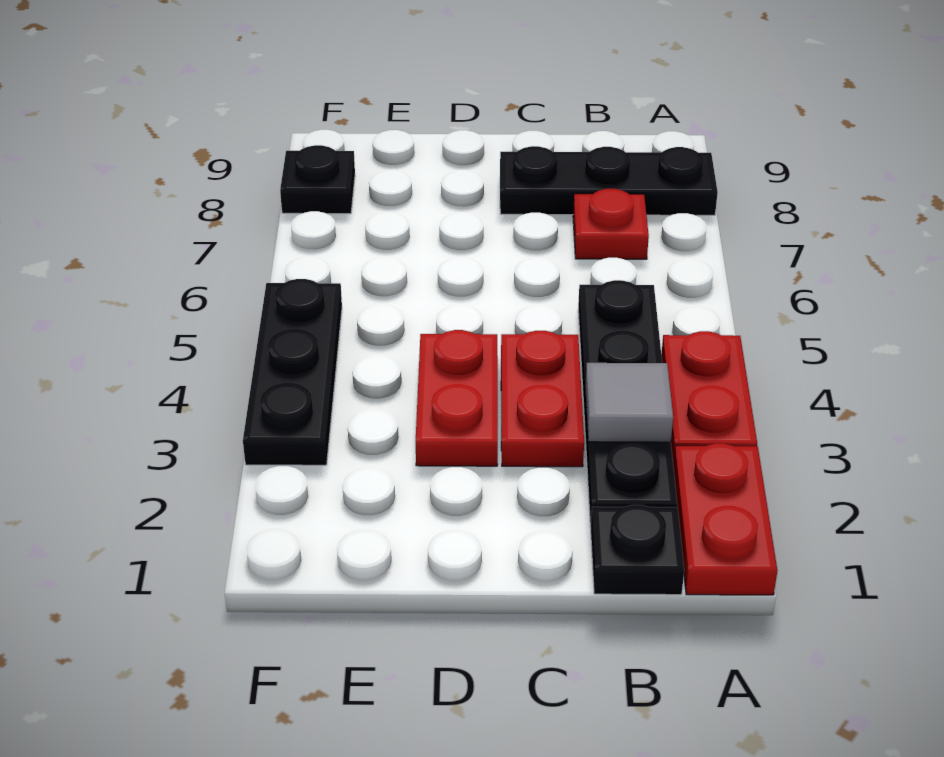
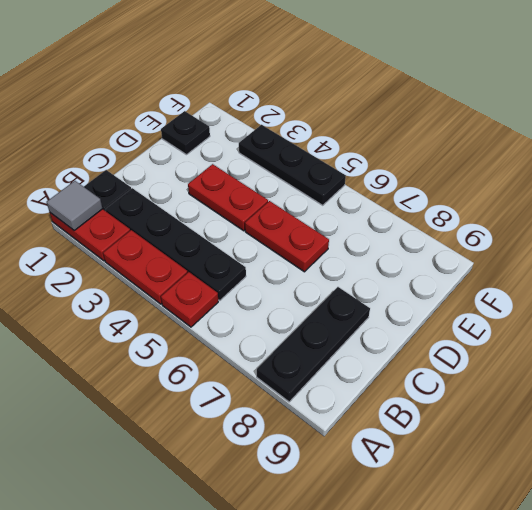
grey tile B3 level 2 -> grey tile A1 level 2
red plate B7 level 1 -> red plate A5 level 1
red plate C3:C4 level 1 -> red plate D5:D6 level 1
black plate F8 level 1 -> black plate E1 level 1

